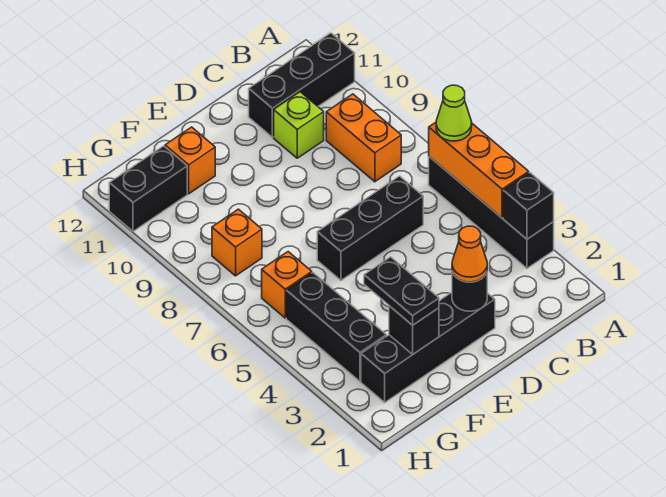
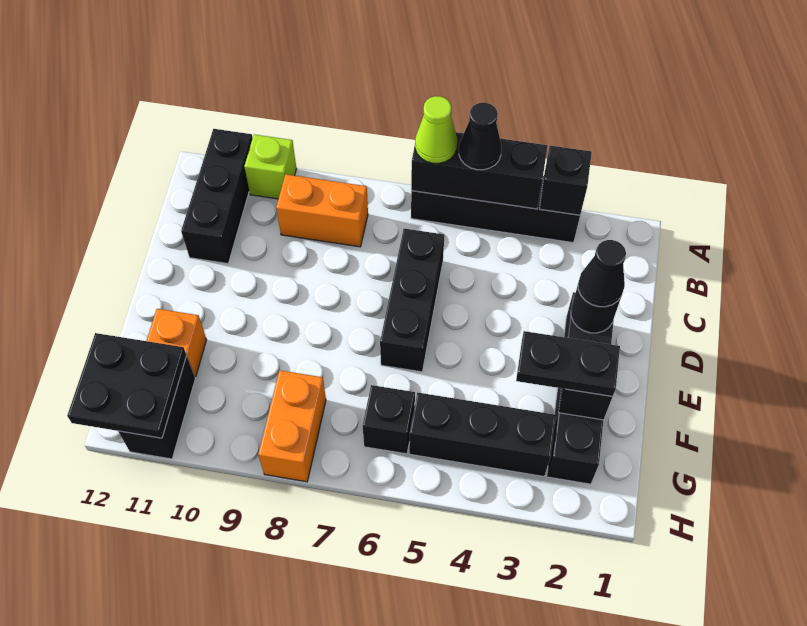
orange brick A4:A6 level 2 -> black brick A4:A6 level 2
none -> black cone A5 level 3
lime brick C10 level 1 -> lime brick A10 level 1
orange cone D2 level 3 -> black cone D2 level 3
orange brick G6 level 1 -> black brick G6 level 1
orange brick G8 level 1 -> orange brick G8:H8 level 1
none -> black plate G11:H12 level 2

